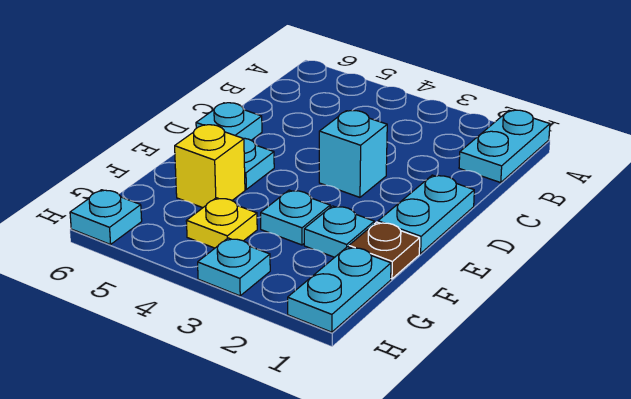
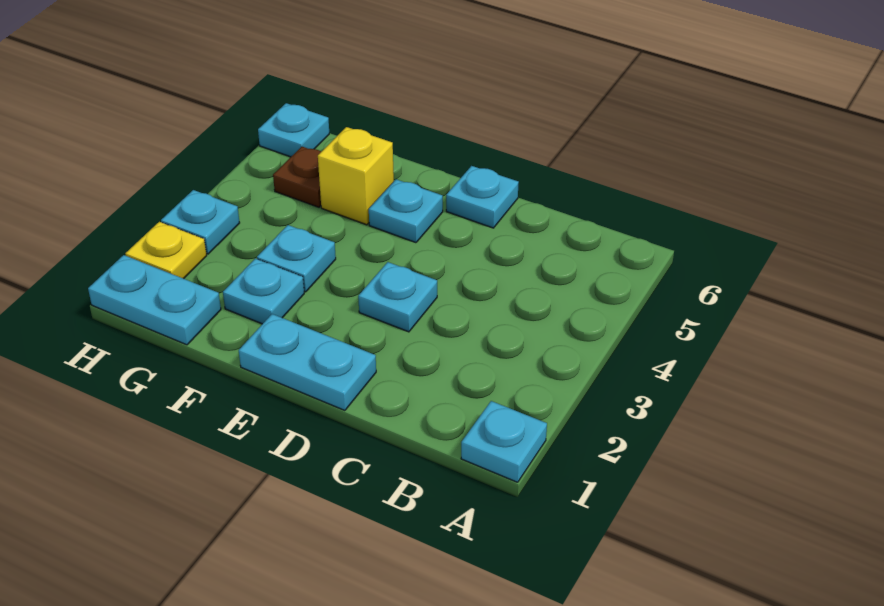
cyan plate A1:B1 level 1 -> cyan plate A1 level 1
cyan brick D3 level 1 -> cyan plate D3 level 1
brown plate F1 level 1 -> brown plate G5 level 1
yellow plate G4 level 1 -> yellow plate H2 level 1

